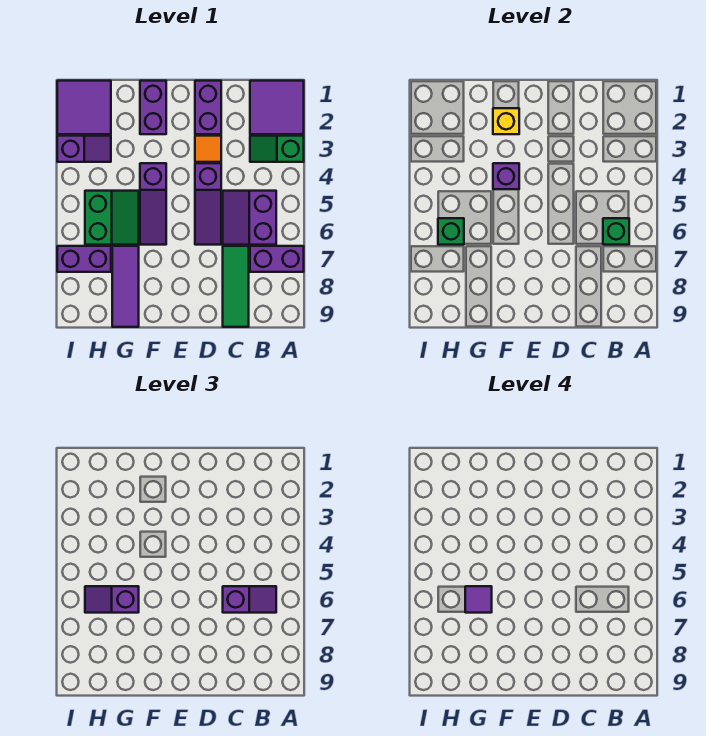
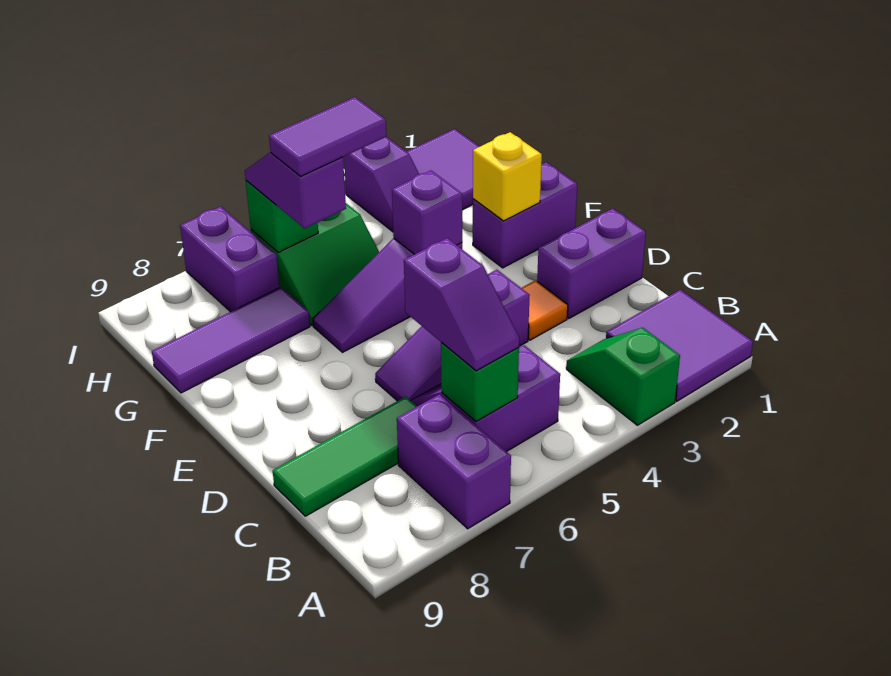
purple tile G6 level 4 -> purple tile G5:G6 level 4

